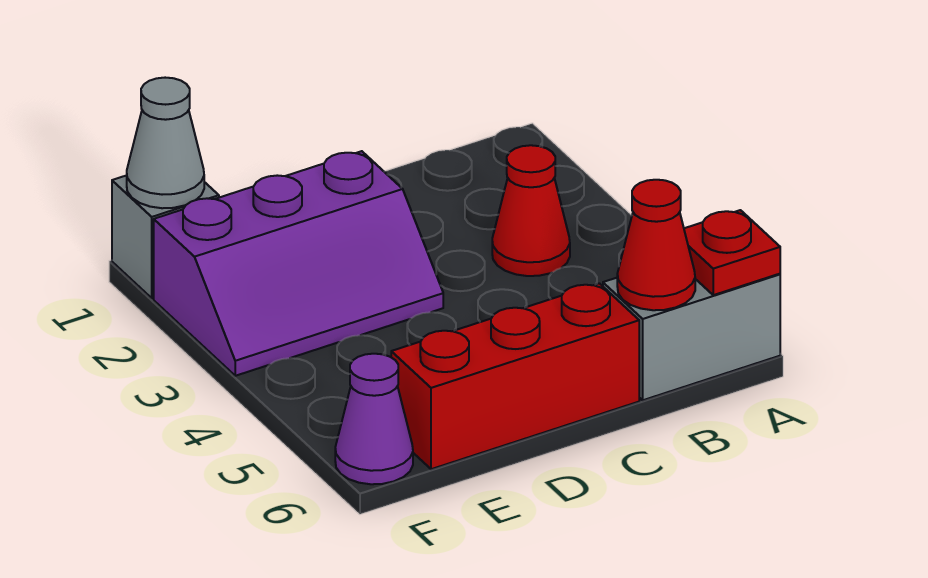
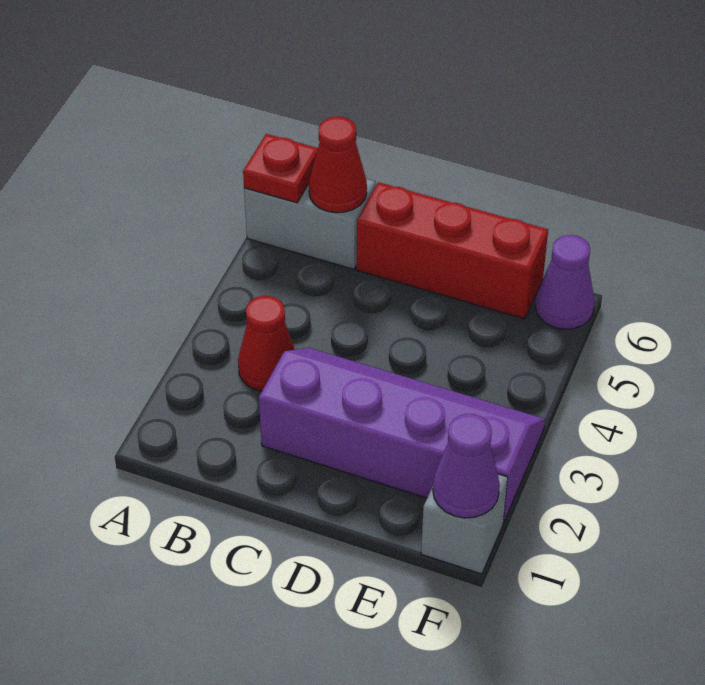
purple slope D2:F3 level 1 top 2 -> purple slope C2:F3 level 1 top 2
grey cone F1 level 2 -> purple cone F1 level 2

